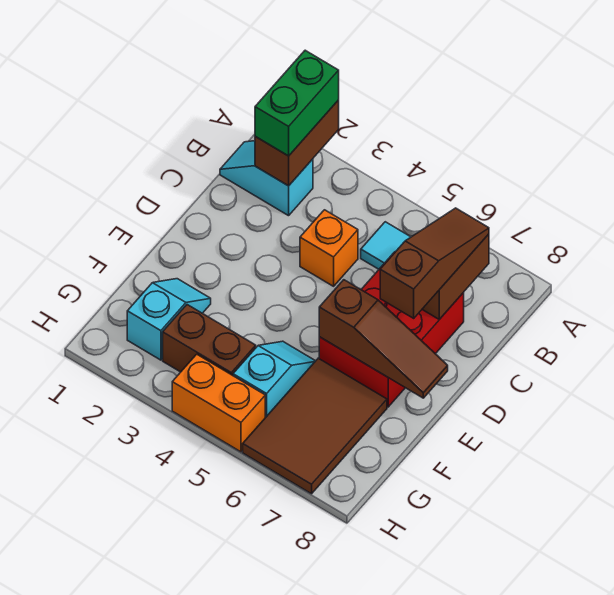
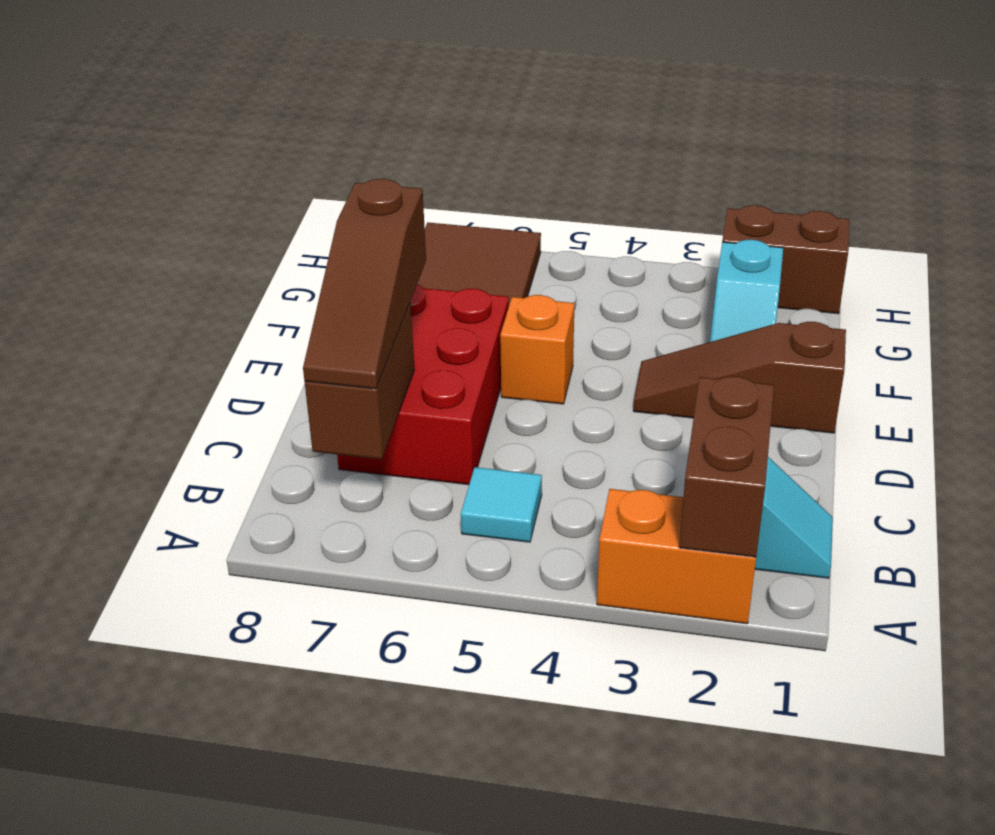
green brick A2:B2 level 3 -> none
orange brick C4 level 1 -> orange brick E5 level 1
brown slope E6:E8 level 2 top 6 -> brown slope E1:E3 level 1 top 1
cyan slope F5:G5 level 1 top G -> none
brown brick G3:G4 level 1 -> brown brick H1:H2 level 1
orange brick H4:H5 level 1 -> orange brick A2:A3 level 1

